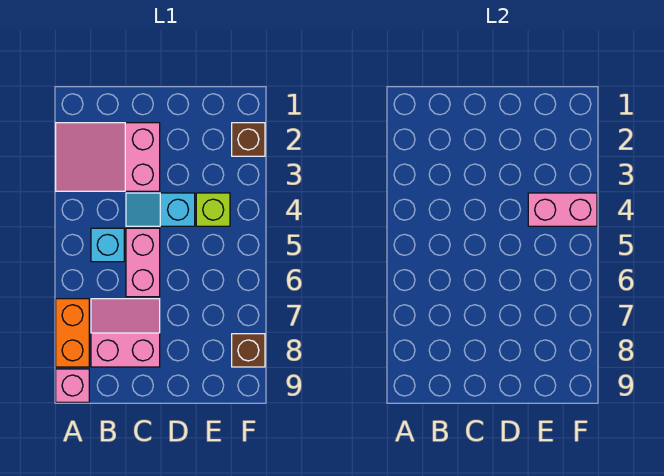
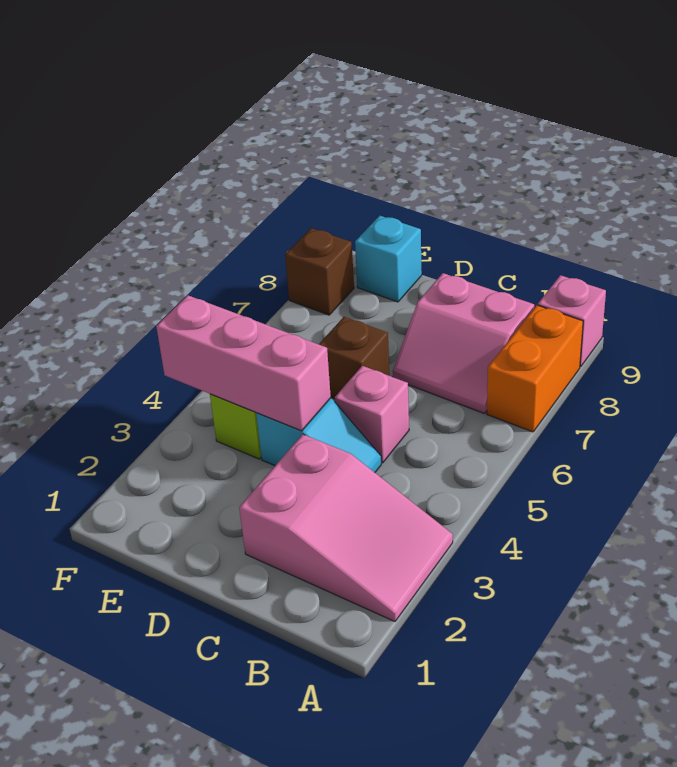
cyan brick B5 level 1 -> cyan brick E9 level 1
pink brick C5:C6 level 1 -> pink brick C5 level 1
pink brick E4:F4 level 2 -> pink brick D4:F4 level 2
brown brick F2 level 1 -> brown brick D6 level 1

